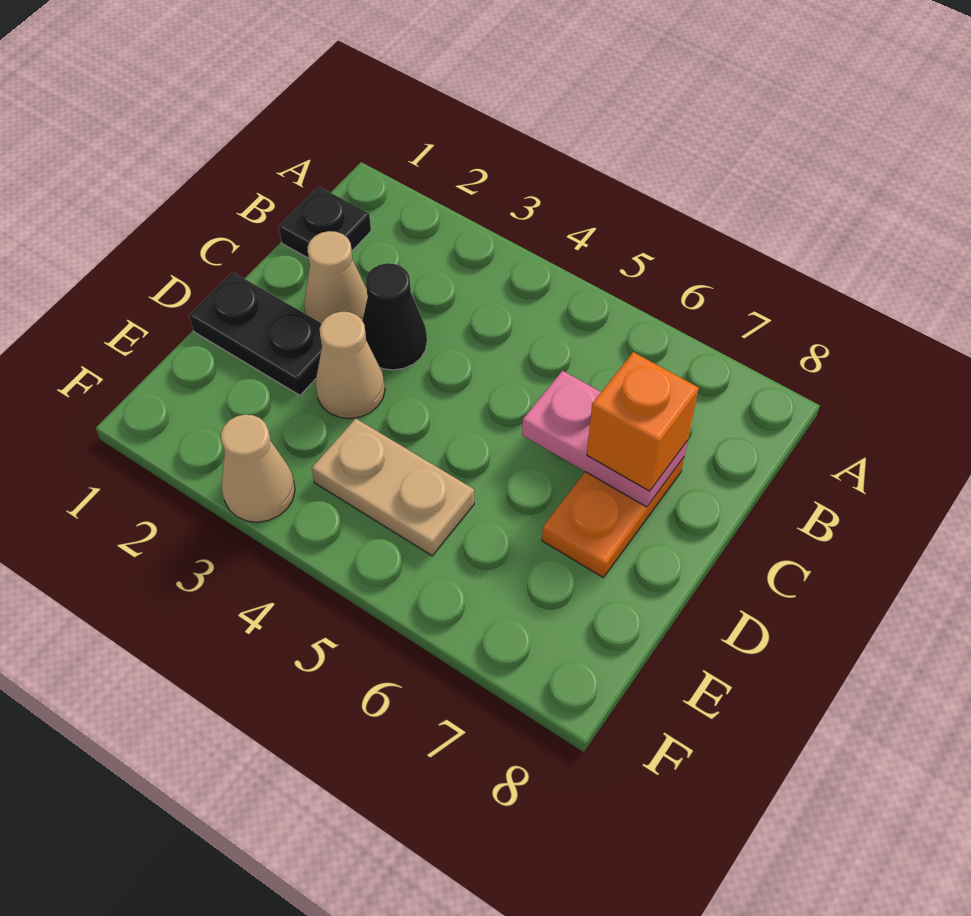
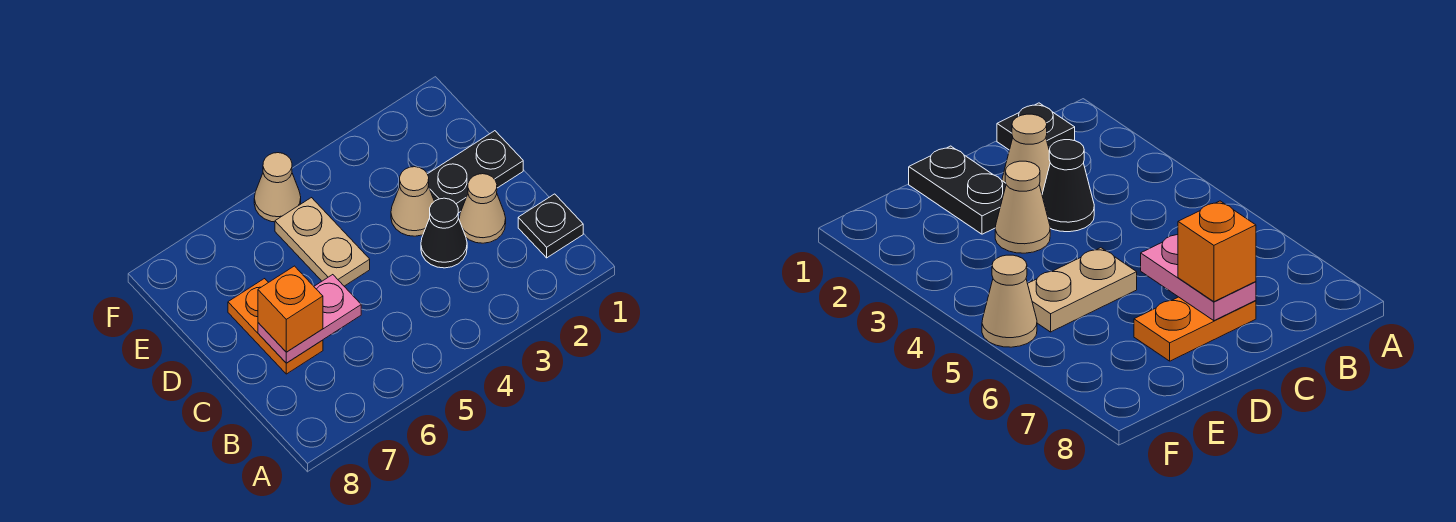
tan plate E4:E5 level 1 -> tan plate D5:E5 level 1
tan cone F3 level 1 -> tan cone F5 level 1

